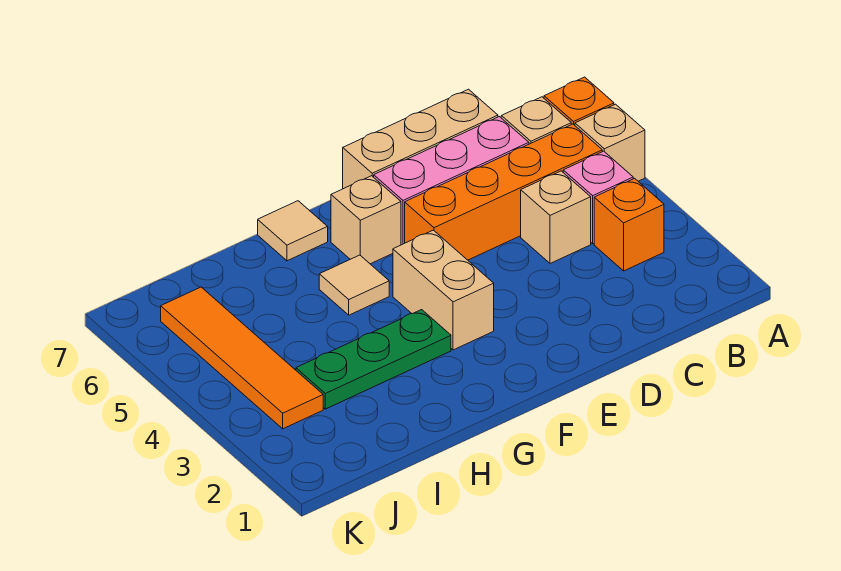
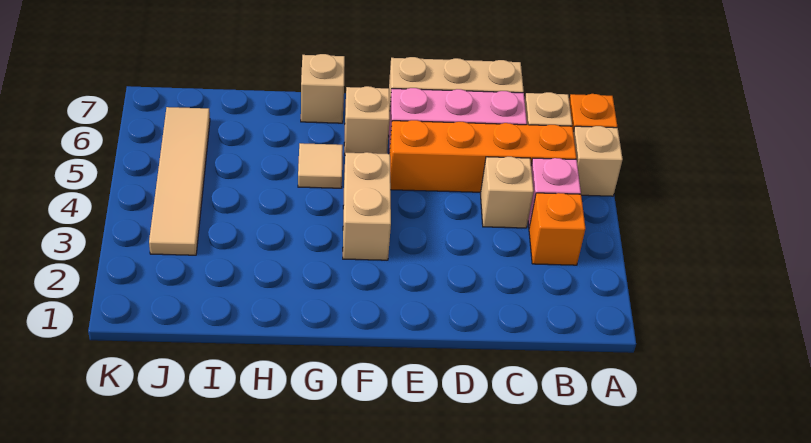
green plate G3:I3 level 1 -> none
tan tile G7 level 1 -> tan brick G7 level 1
orange tile J3:J6 level 1 -> tan tile J3:J6 level 1

